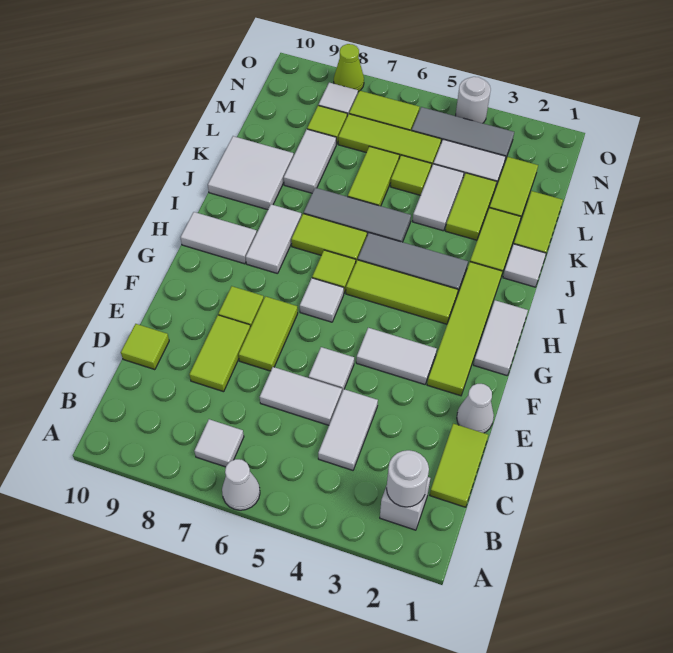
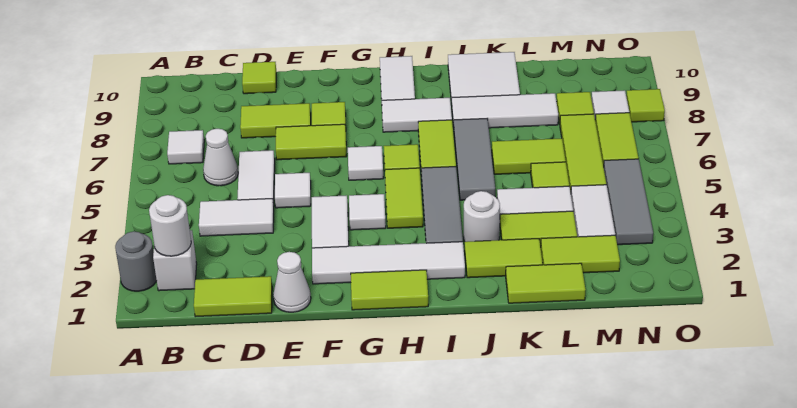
none -> grey round brick A2 level 1
white cone A6 level 1 -> white cone C6 level 1
lime tile F2:I2 level 1 -> white tile F2:I2 level 1
white tile G1:H1 level 1 -> lime tile G1:H1 level 1
lime tile H3:H5 level 1 -> lime tile H4:H5 level 1
white tile J1 level 1 -> white tile G4 level 1
white tile K8:L8 level 1 -> white tile J8:L8 level 1
white round brick O4 level 1 -> white round brick J3 level 1
lime cone O8 level 1 -> lime tile O8 level 1

